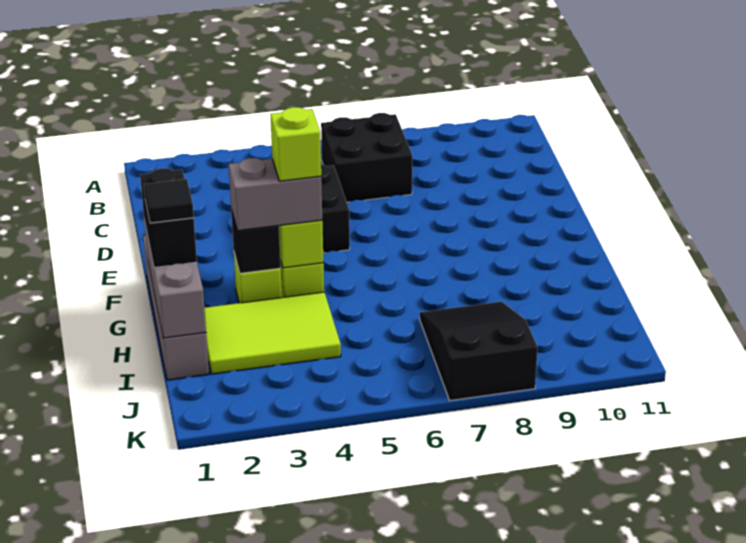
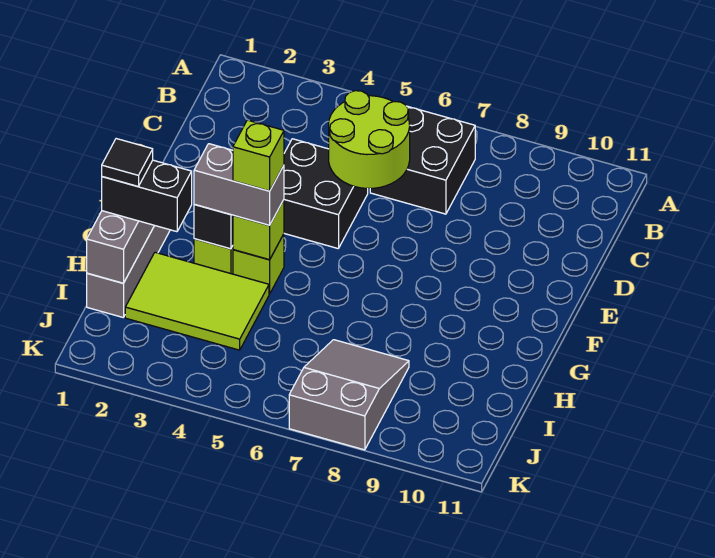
none -> lime round brick C5:D6 level 2
black brick G1:H1 level 3 -> black brick H1:H2 level 3
black slope I7:K8 level 1 top K -> grey slope I7:K8 level 1 top K

